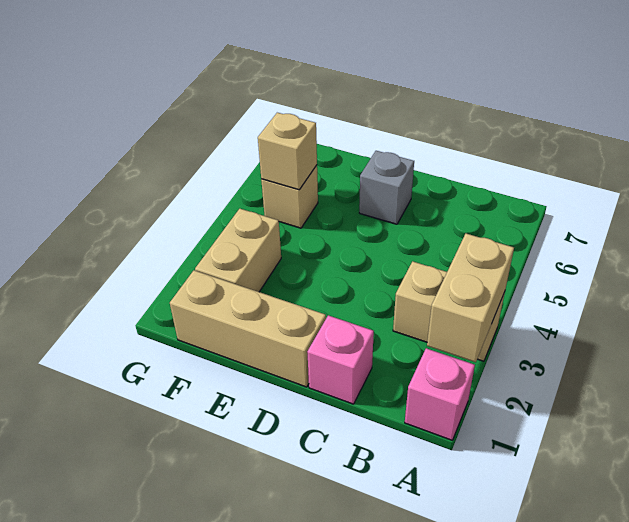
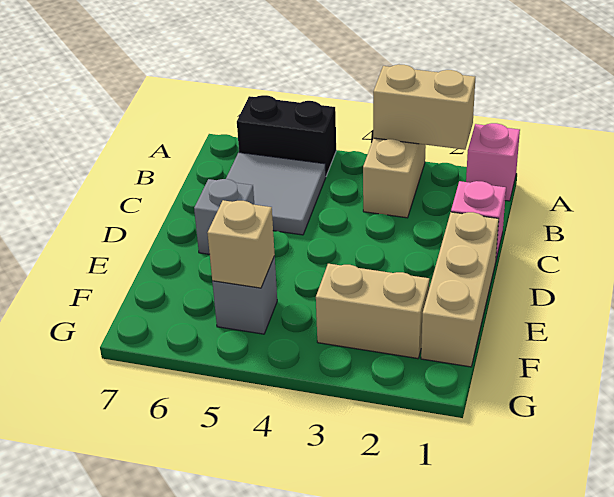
none -> black brick A5:A6 level 1
none -> grey tile B5:C6 level 1
tan brick F5 level 1 -> grey brick F5 level 1

